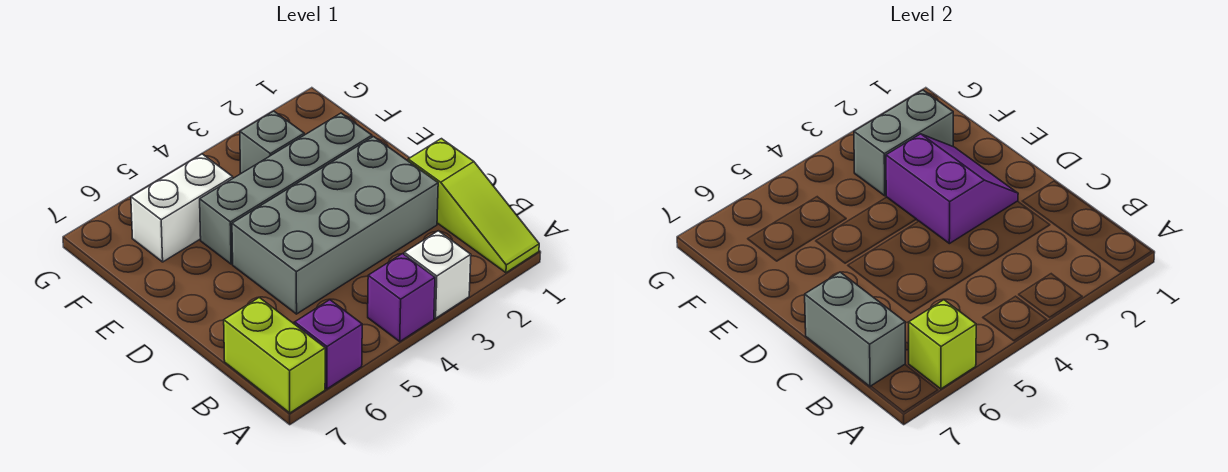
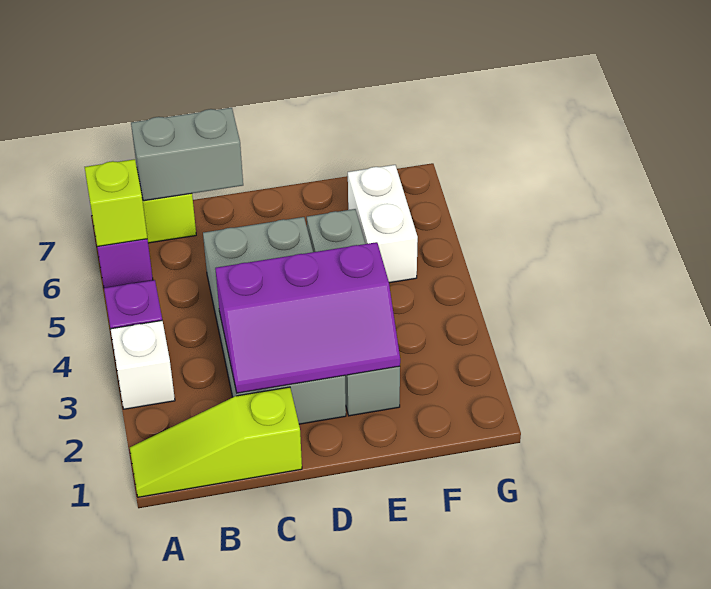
purple slope D2:E3 level 2 top 3 -> purple slope C2:E3 level 2 top 3
grey brick F2:F3 level 2 -> none
grey brick F3 level 1 -> none

